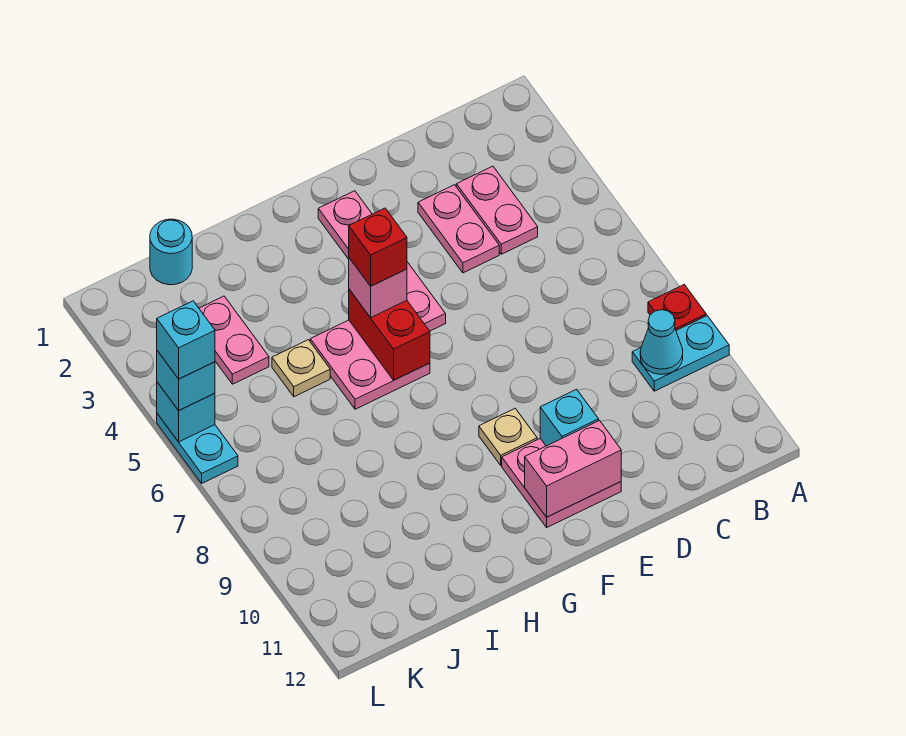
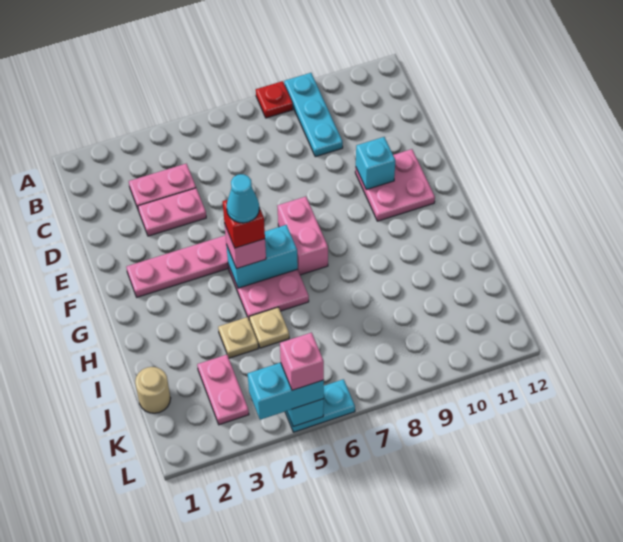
cyan plate A9:B9 level 1 -> cyan plate A9:C9 level 1
cyan cone B9 level 2 -> cyan cone G5 level 5
pink brick E11:F11 level 2 -> pink brick F7:G7 level 1
tan plate F9 level 1 -> tan plate I4 level 1
red brick G5:G6 level 2 -> cyan brick G5:G6 level 2
cyan round brick J1 level 1 -> tan round brick J1 level 1
pink plate J3:J4 level 1 -> pink plate J3:K3 level 1
cyan brick L5 level 3 -> cyan brick L4:L5 level 3
cyan brick L5 level 4 -> pink brick L5 level 4

